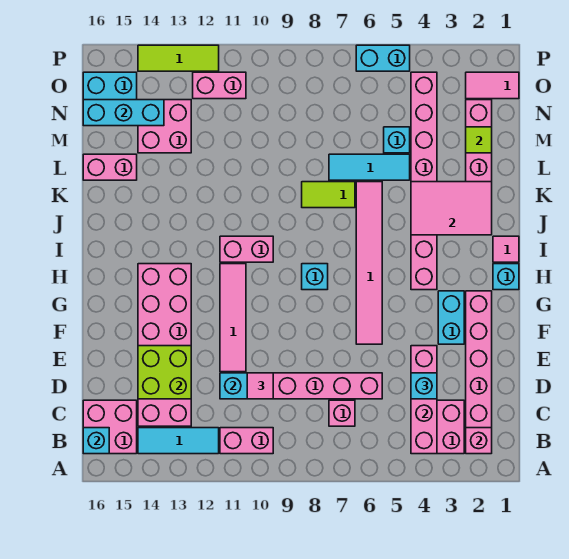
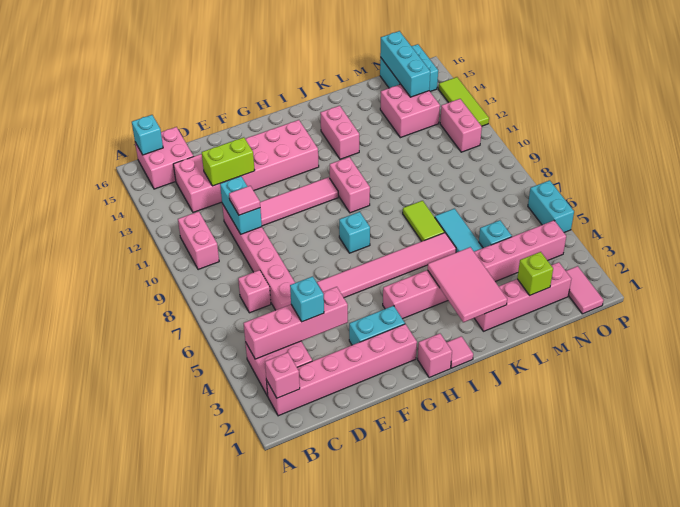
cyan tile B12:B14 level 1 -> none
lime brick D13:E14 level 2 -> lime brick D13:E13 level 2
cyan brick H1 level 1 -> pink brick H1 level 1
pink brick L15:L16 level 1 -> pink brick J13:J14 level 1
lime tile M2 level 2 -> lime brick M2 level 2

